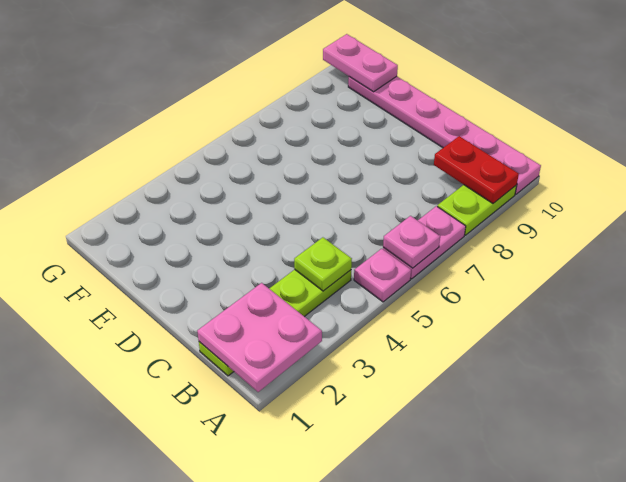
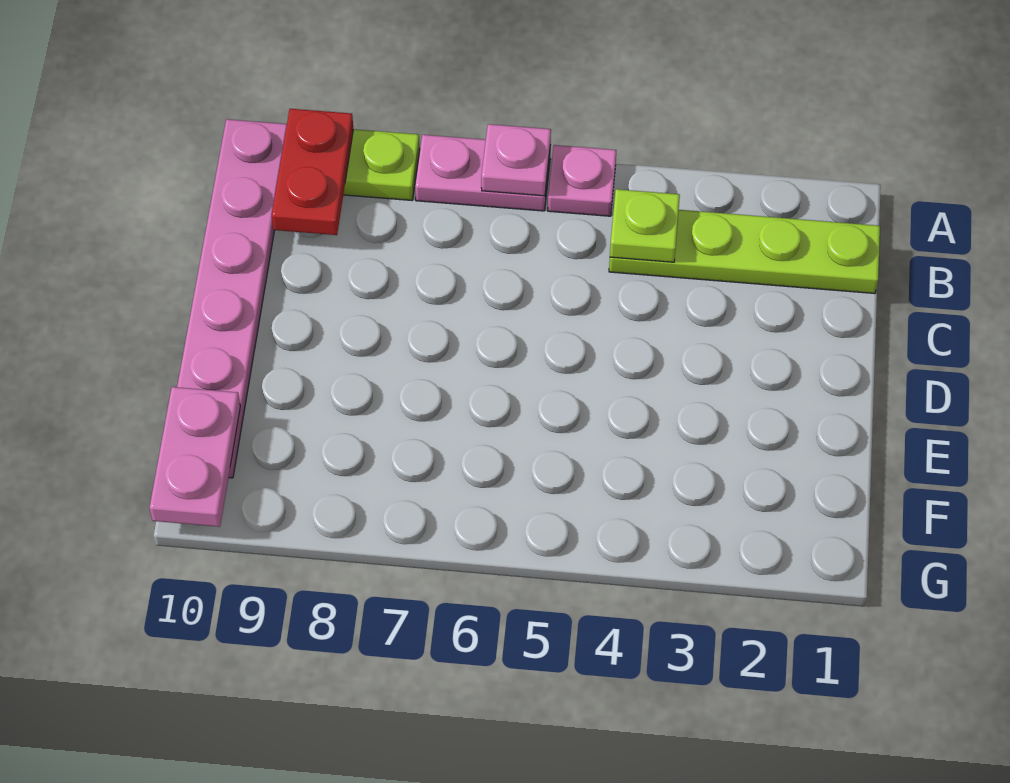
pink plate A1:B2 level 2 -> none

